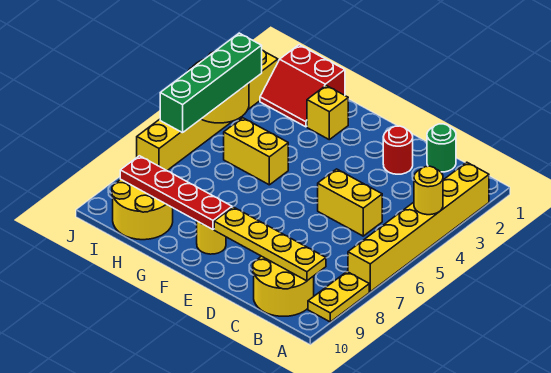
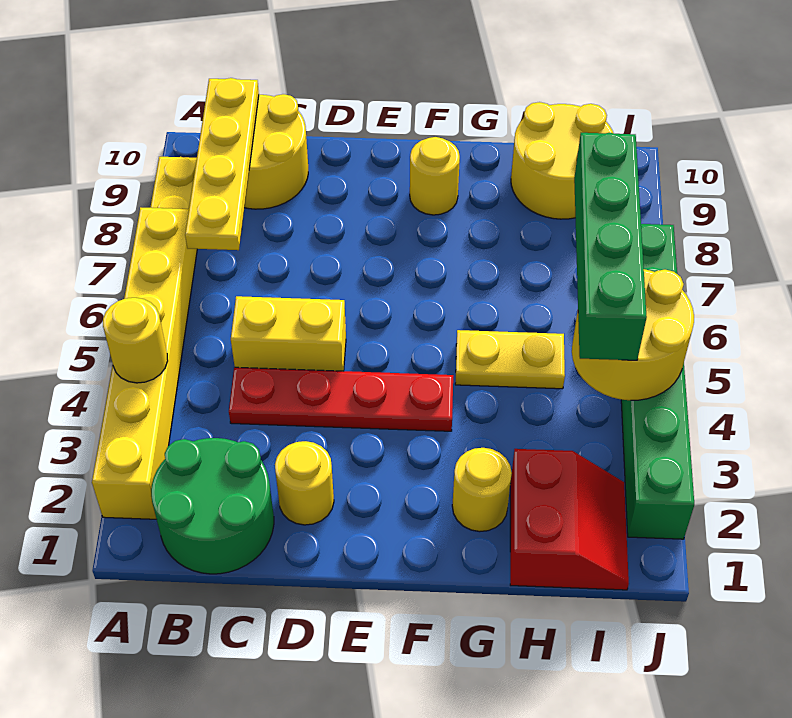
yellow plate B9:E9 level 2 -> yellow plate B7:B10 level 2
green round brick C1 level 1 -> green round brick B1:C2 level 1
red round brick D2 level 1 -> yellow round brick D2 level 1
red plate F9:I9 level 2 -> red plate C4:F4 level 1
yellow brick G2 level 1 -> yellow round brick G2 level 1
yellow brick G5:H5 level 1 -> yellow plate G5:H5 level 1
red slope H1:I2 level 1 top 1 -> red slope H1:I2 level 1 top H
yellow brick J2:J7 level 1 -> green brick J2:J7 level 1

